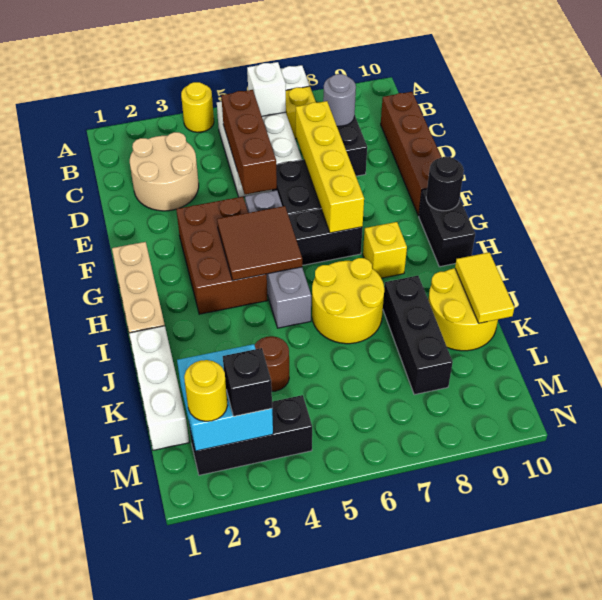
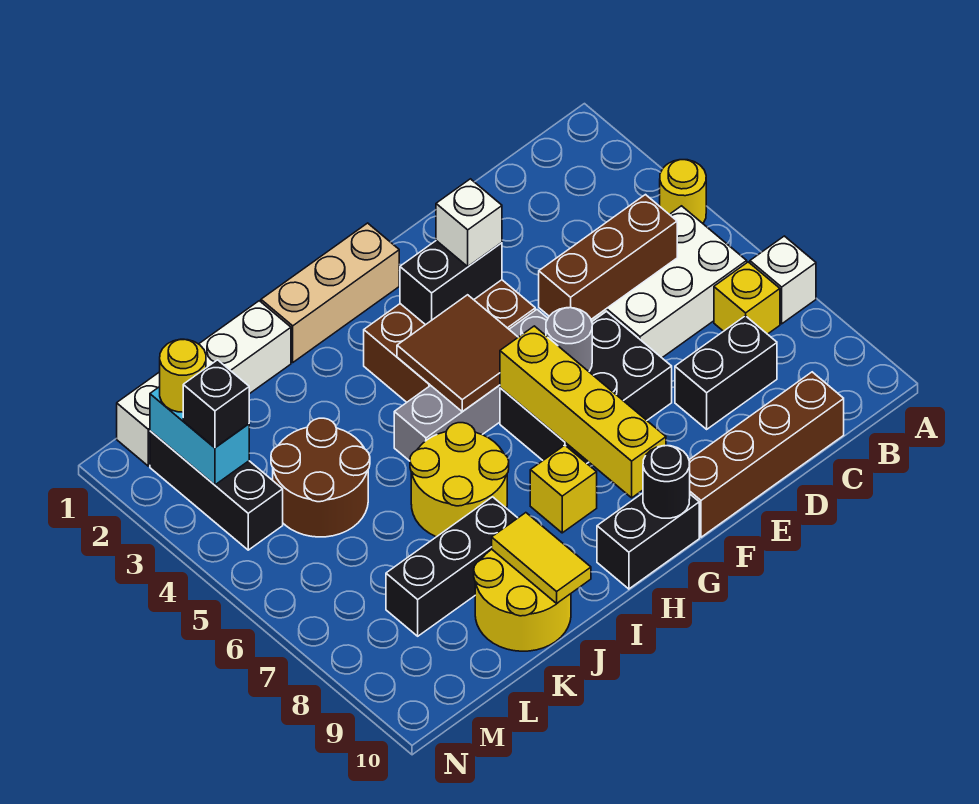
white brick B6 level 2 -> white brick F3 level 3
tan round brick C2:D3 level 1 -> none
grey round brick C8 level 2 -> grey round brick F6 level 2
yellow brick D7:G7 level 2 -> yellow brick G6:G9 level 2
none -> black brick F3:G3 level 2
white brick J1:L1 level 1 -> white brick J1:M1 level 1
yellow tile J10:K10 level 2 -> yellow tile J9:J10 level 2
brown round brick K4 level 1 -> brown round brick K4:L5 level 1
cyan brick L2:M3 level 2 -> cyan brick M2:M3 level 2

